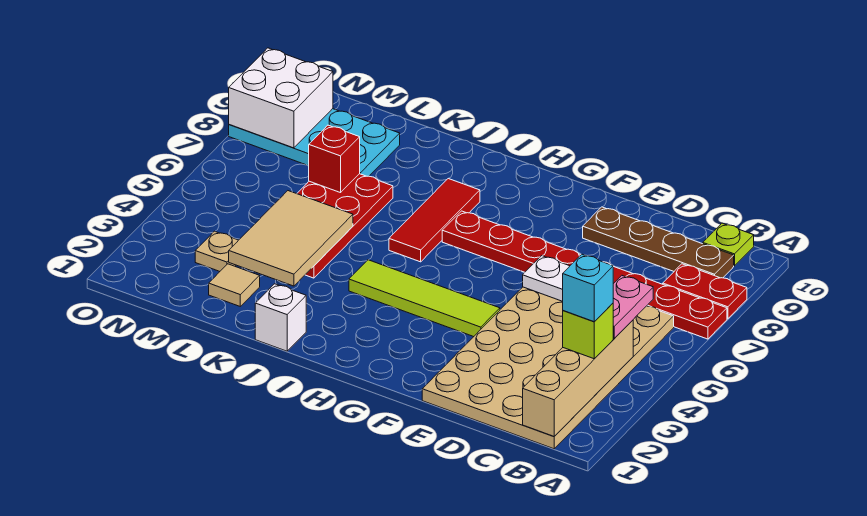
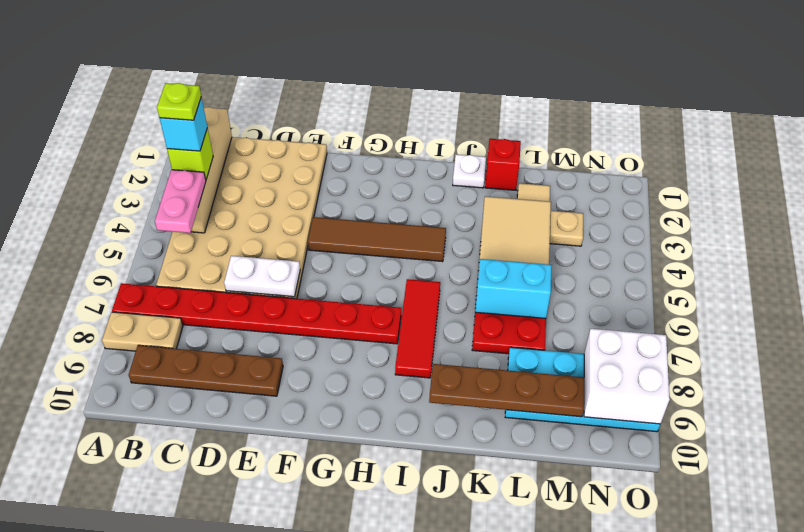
red plate A8:B8 level 1 -> tan plate A8:B8 level 1
lime plate B10 level 1 -> lime plate B3 level 5
lime tile F4:I4 level 1 -> brown tile F4:I4 level 1
white brick J1 level 1 -> white plate J1 level 1
none -> brown plate J9:M9 level 2
none -> cyan brick K6:L6 level 2
red brick L7 level 2 -> red brick K1 level 1

